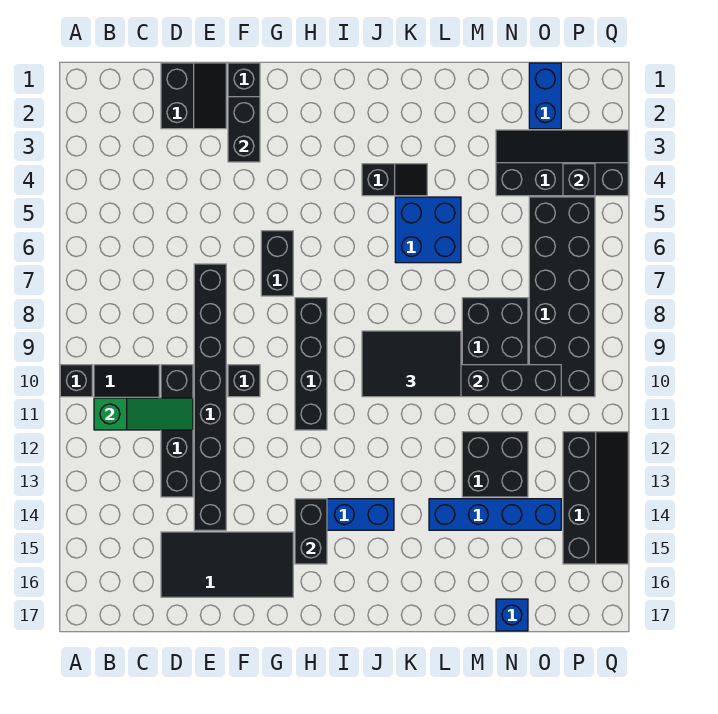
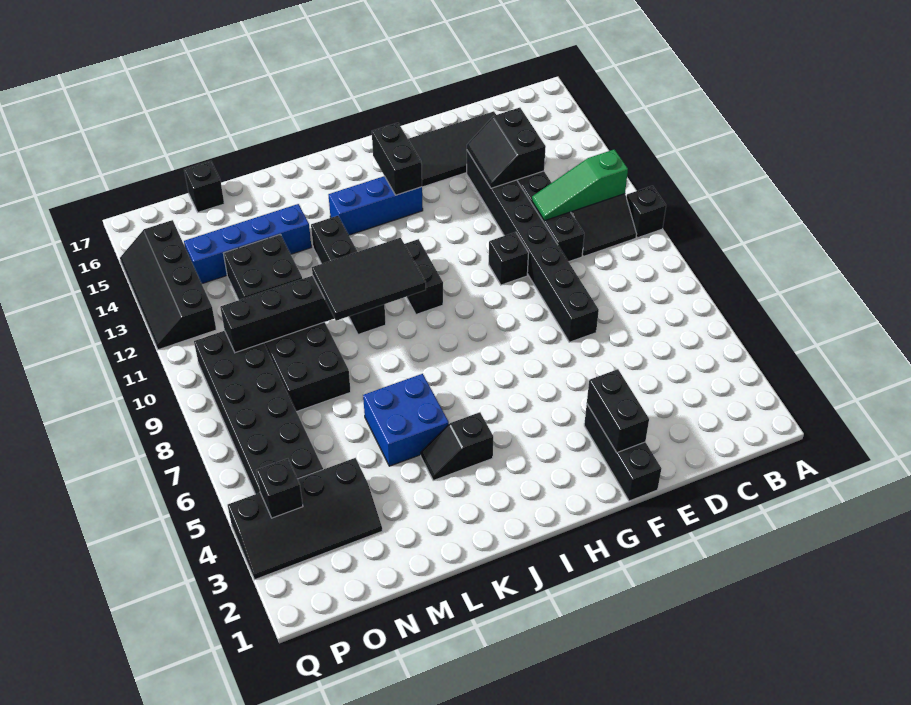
black slope D1:E2 level 1 top D -> black slope D13:E14 level 2 top D
black brick G6:G7 level 1 -> black brick I10:I11 level 1
black brick H8:H11 level 1 -> black brick K10:K13 level 1
blue brick N17 level 1 -> black brick N17 level 1
blue brick O1:O2 level 1 -> none

